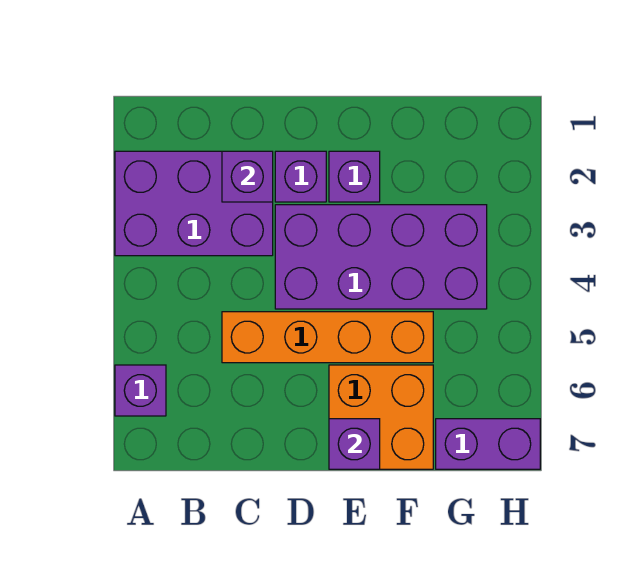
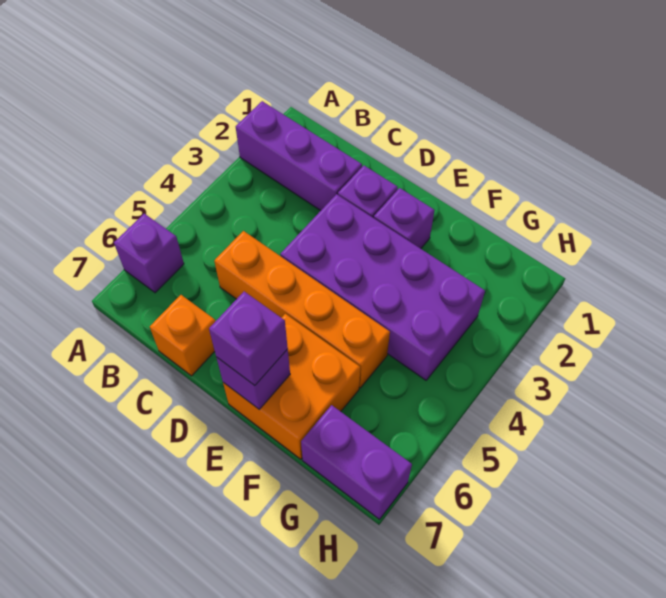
purple brick A2:C3 level 1 -> purple brick A2:C2 level 1
purple brick C2 level 2 -> purple brick E7 level 3
none -> orange brick C7 level 1

